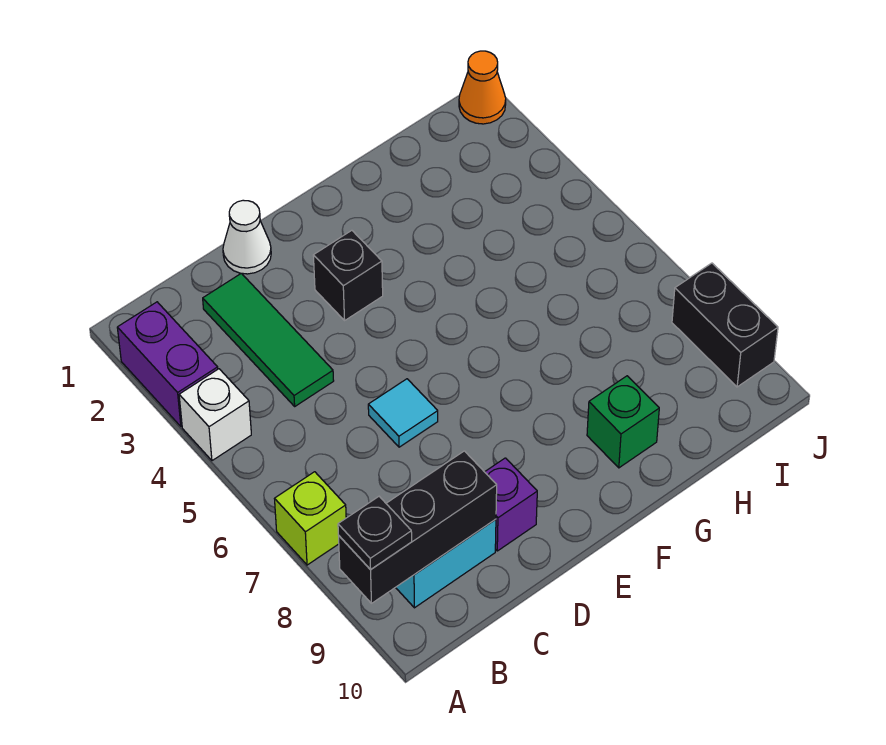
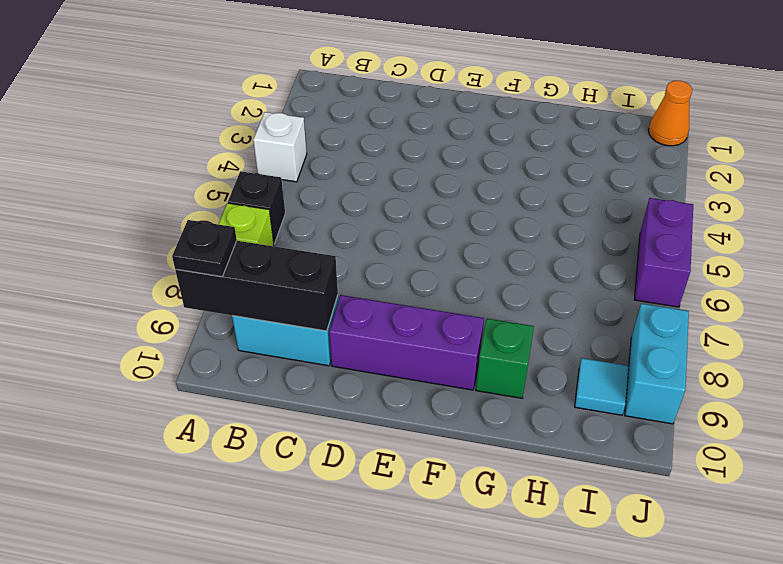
purple brick A2:A3 level 1 -> purple brick J5:J6 level 1
green tile C2:C4 level 1 -> none
white cone D1 level 1 -> none
cyan tile D6 level 1 -> cyan tile I9 level 1
purple brick D9 level 1 -> purple brick D9:F9 level 1
black brick E3 level 1 -> black brick A6 level 1
black brick J8:J9 level 1 -> cyan brick J8:J9 level 1

